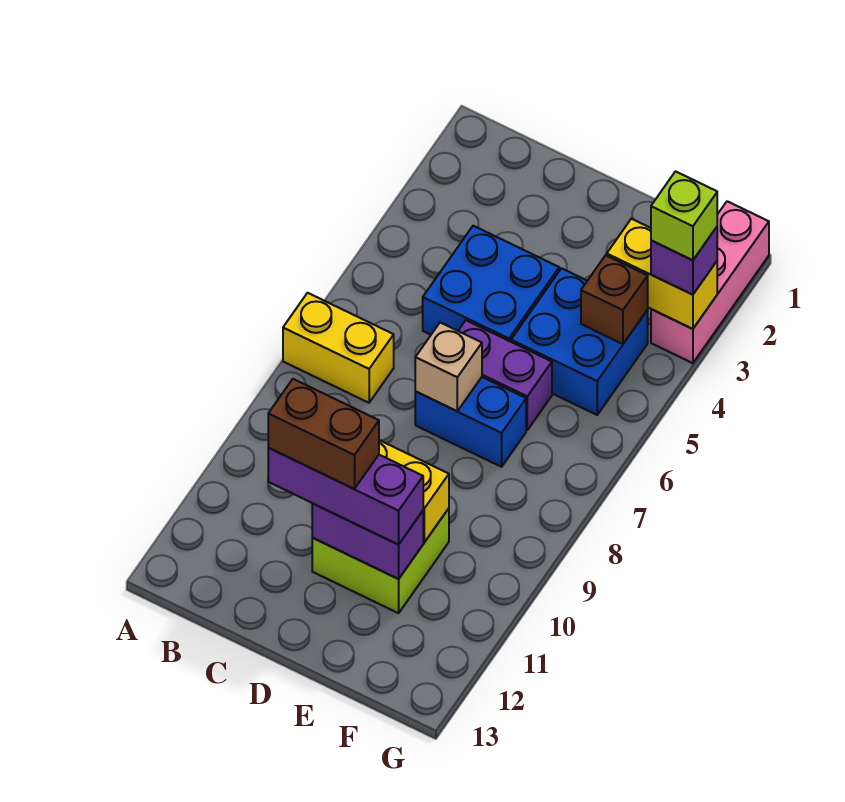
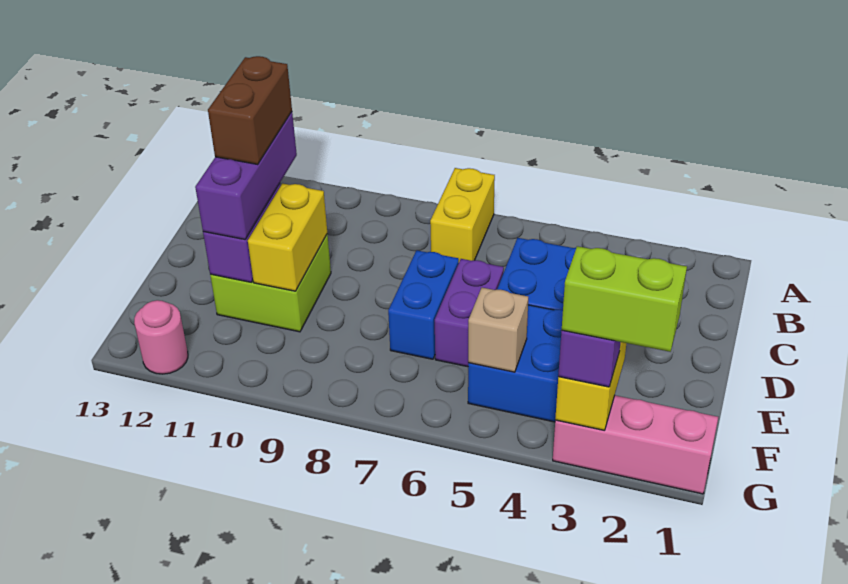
tan brick D7 level 2 -> tan brick F5 level 2
brown brick F4 level 2 -> none
lime brick G3 level 4 -> lime brick G2:G3 level 4
none -> pink round brick G12 level 1

